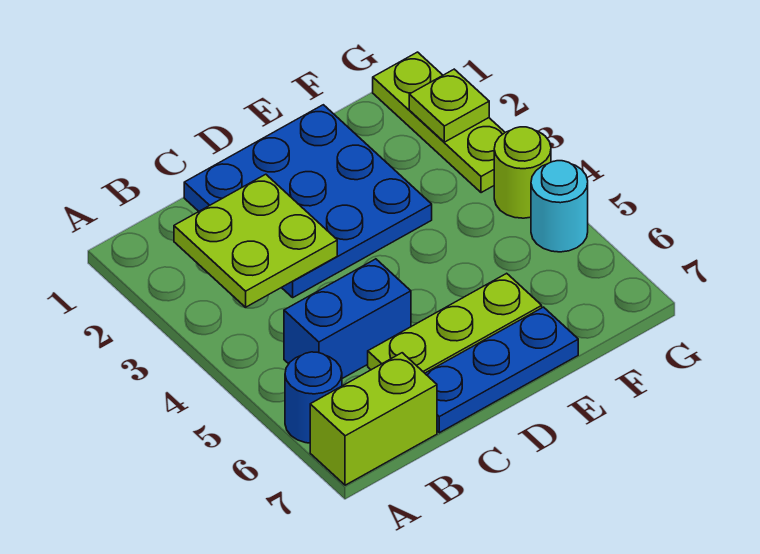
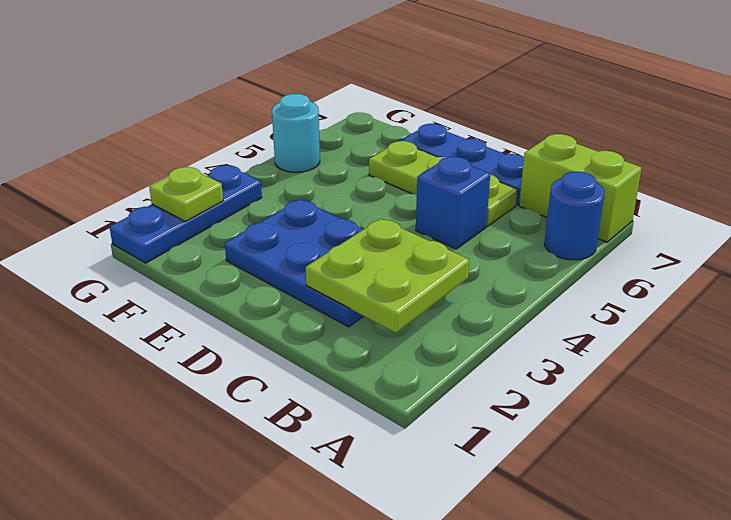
blue brick B5:C5 level 1 -> blue brick C5 level 1
blue plate C1:E3 level 1 -> blue plate C2:E3 level 1
lime plate G1:G3 level 1 -> blue plate G1:G3 level 1
lime round brick G4 level 1 -> none

